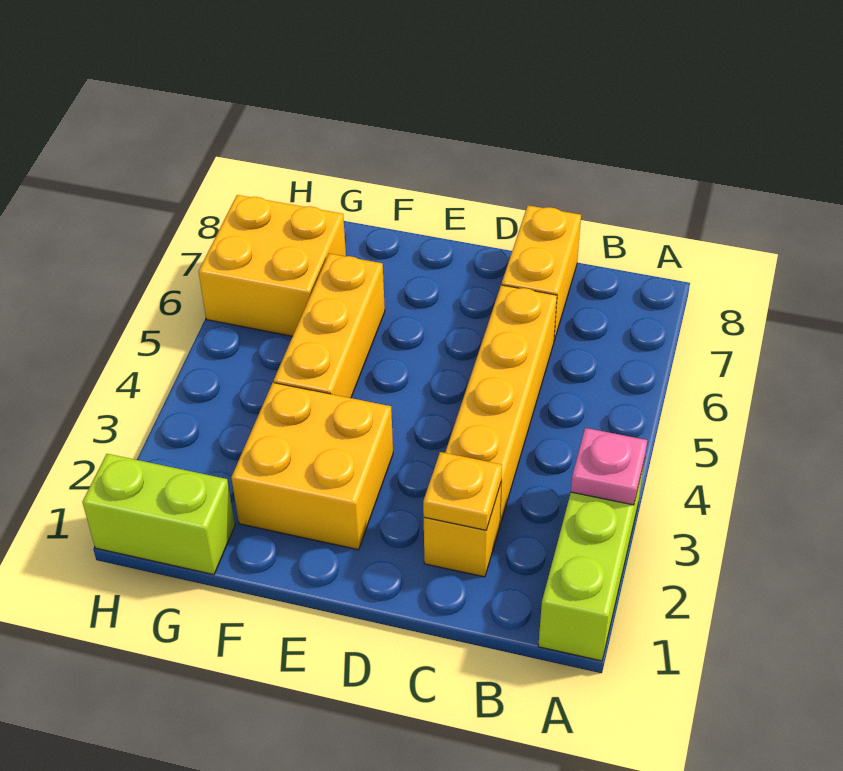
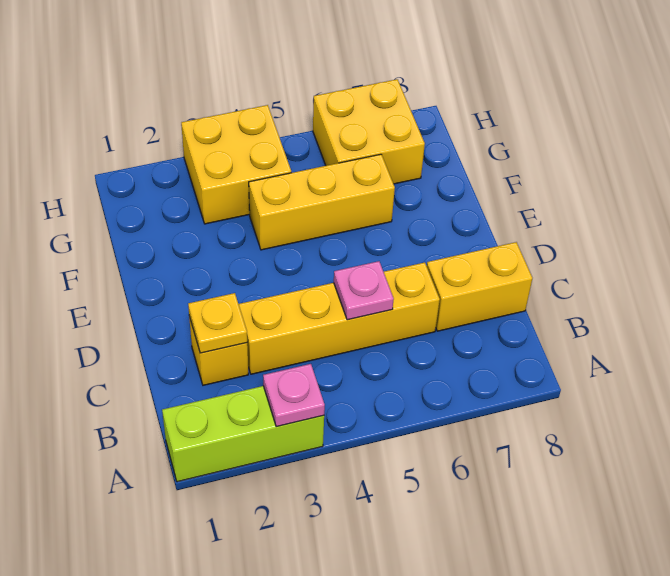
none -> pink plate C5 level 2
yellow brick E2:F3 level 1 -> yellow brick G3:H4 level 1
lime brick G1:H1 level 1 -> none

